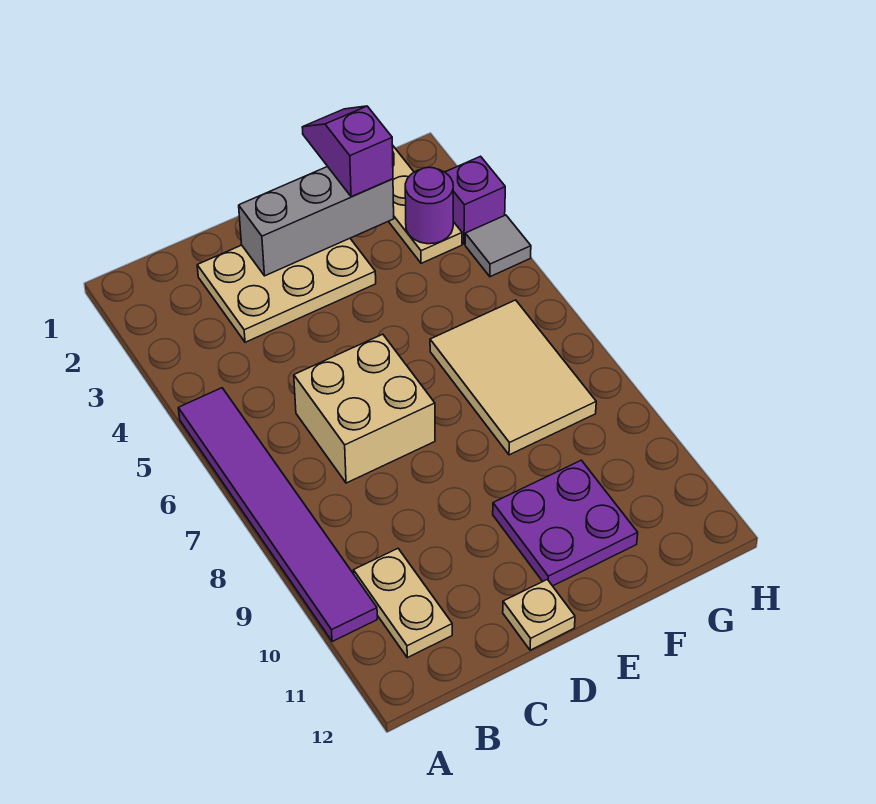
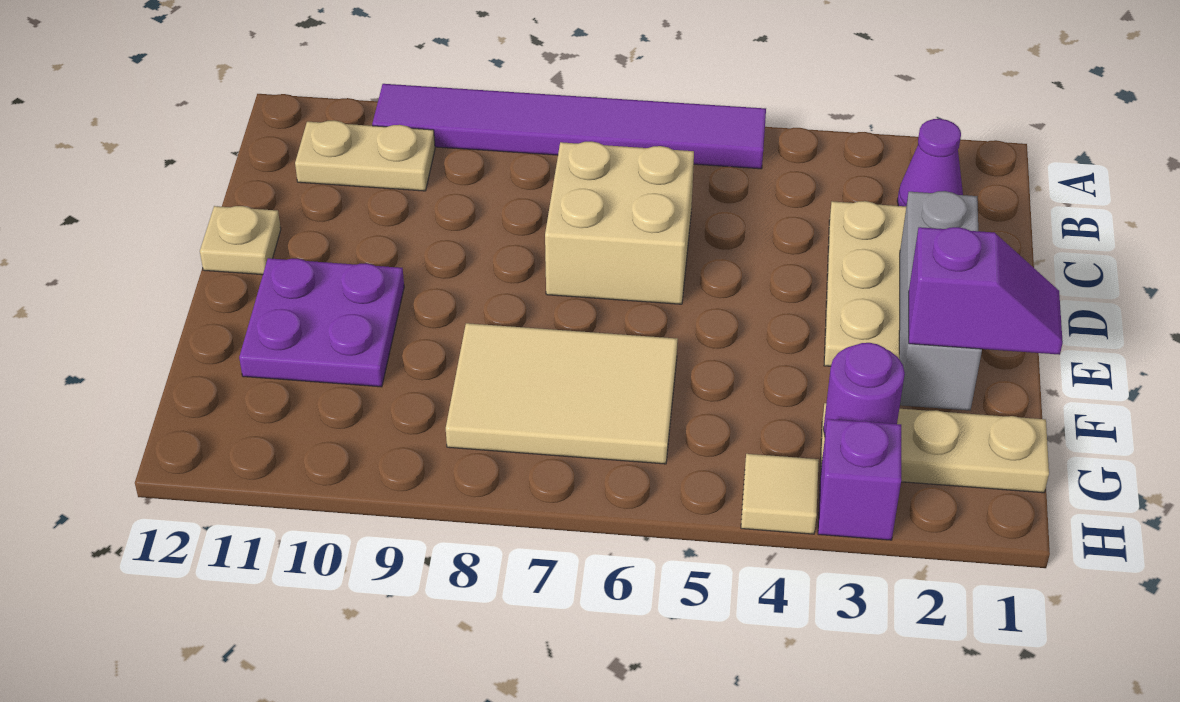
none -> purple cone B2 level 1
grey tile H4 level 1 -> tan tile H4 level 1

